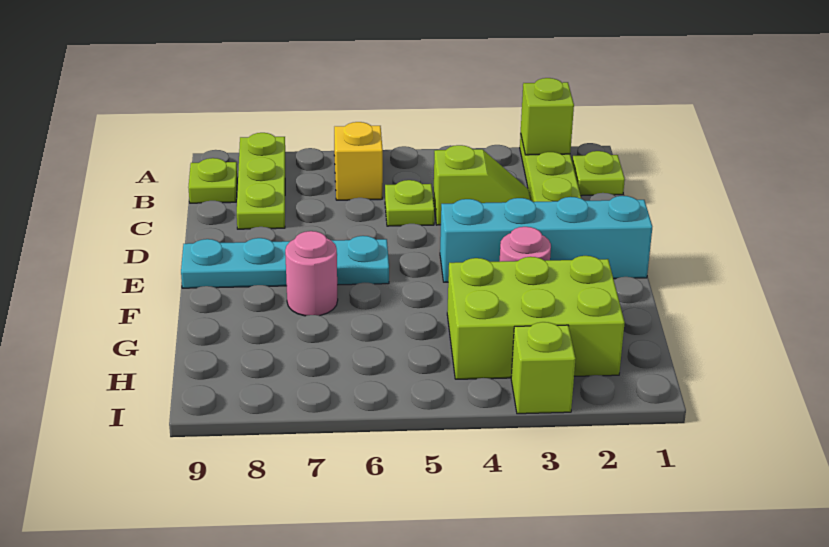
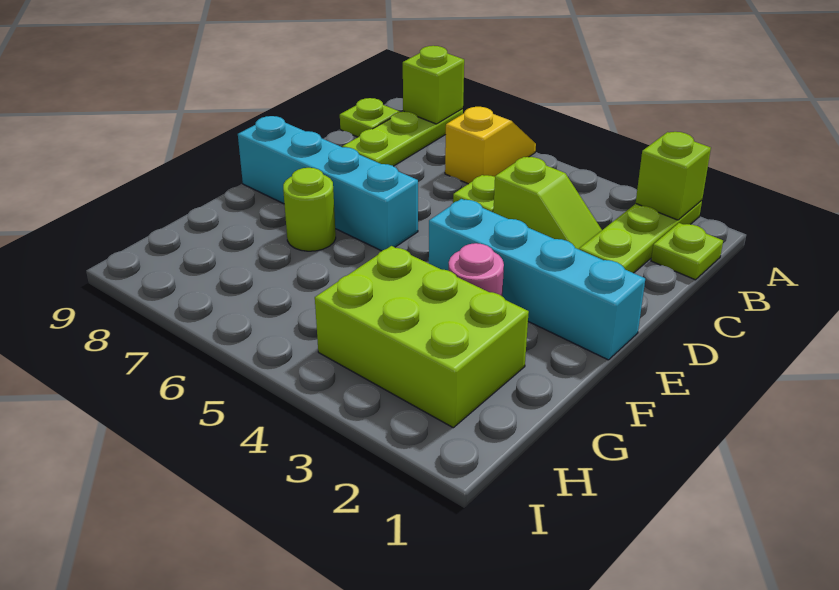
cyan plate E6:E9 level 1 -> cyan brick E6:E9 level 1
pink round brick F7 level 1 -> lime round brick F7 level 1
lime brick I3 level 1 -> lime brick A8 level 2

